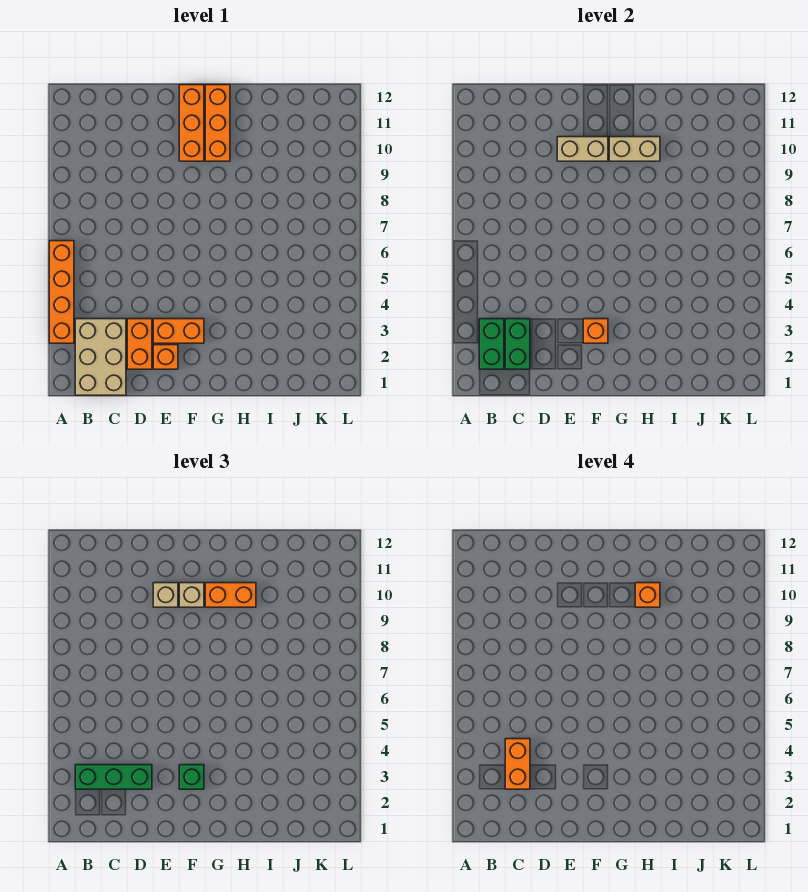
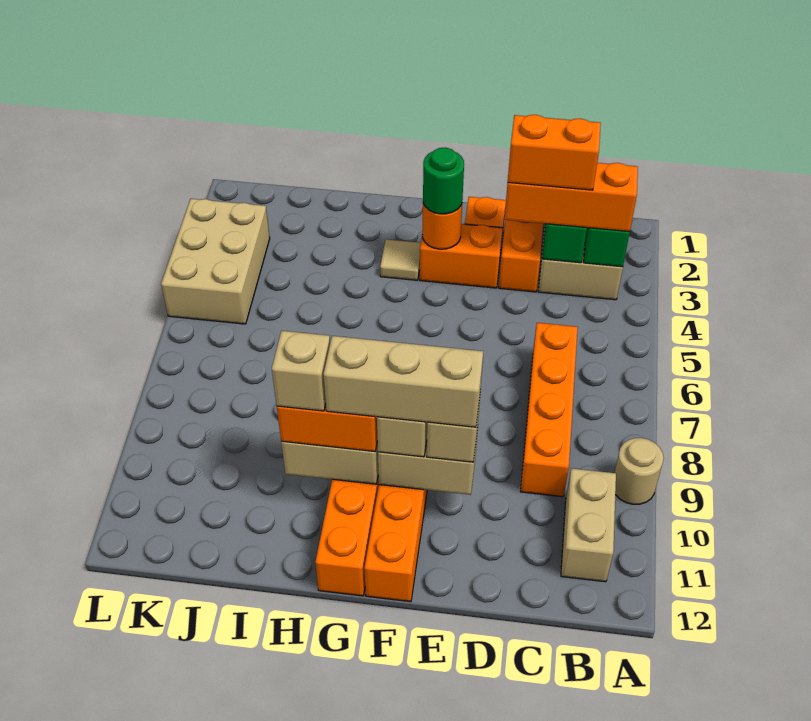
orange brick A3:A6 level 1 -> orange brick C6:C9 level 1
none -> tan round brick A9 level 1
green brick B3:D3 level 3 -> orange brick B3:D3 level 3
none -> tan brick B10:B11 level 1
orange brick C3:C4 level 4 -> orange brick C3:D3 level 4
none -> tan brick E10:G10 level 4
orange brick F3 level 2 -> orange round brick F3 level 2
green brick F3 level 3 -> green round brick F3 level 3
none -> tan tile G3 level 1
orange brick H10 level 4 -> tan brick H10 level 4
none -> tan brick K3:L5 level 1

